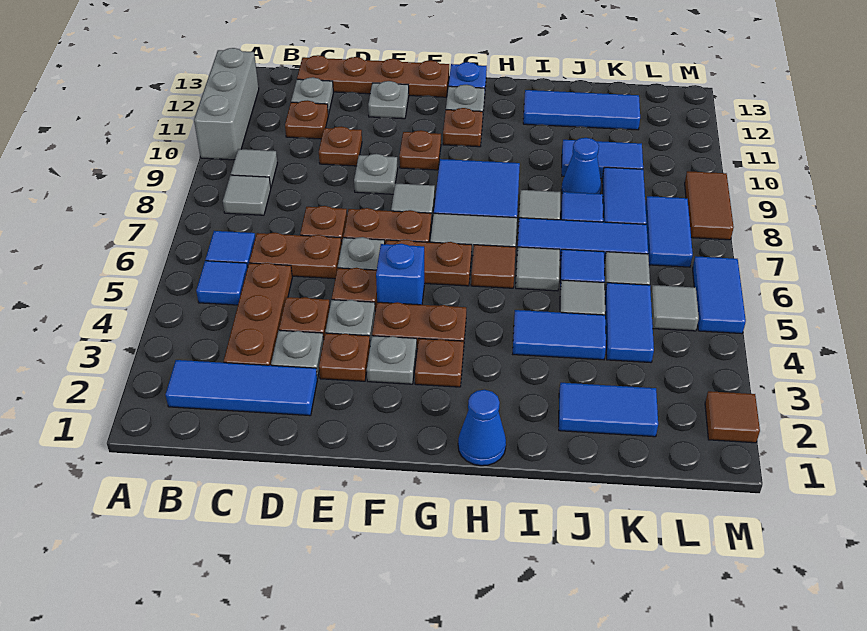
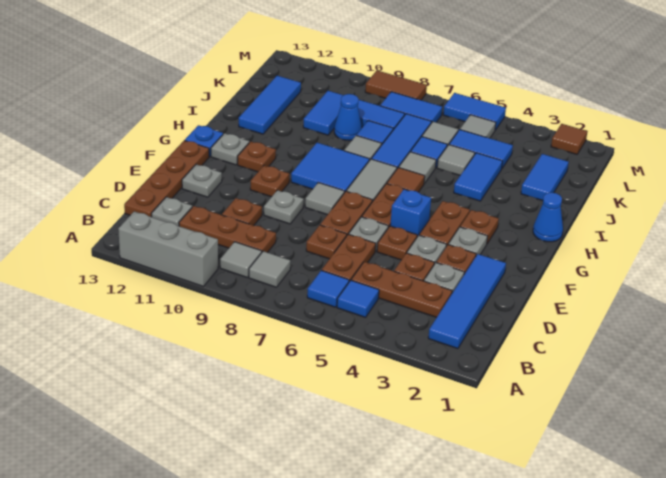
blue tile B2:D2 level 1 -> blue tile B2:E2 level 1
brown plate C11 level 1 -> brown plate C9:C11 level 1

